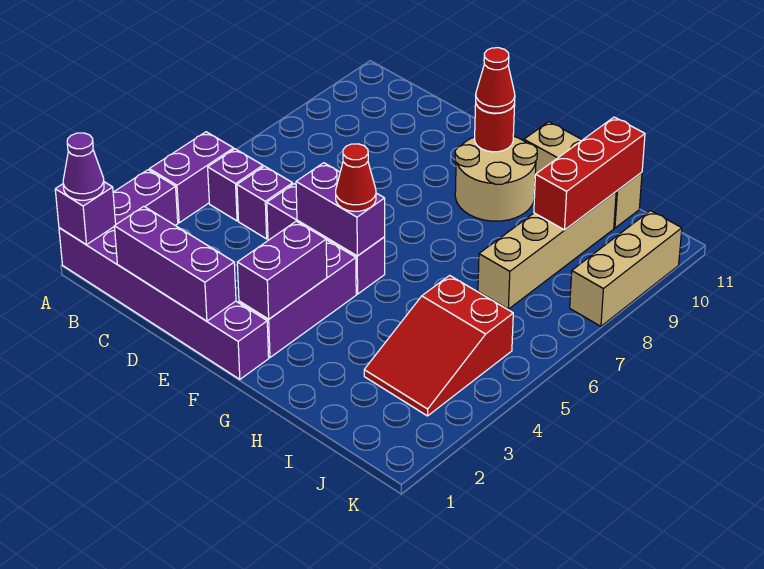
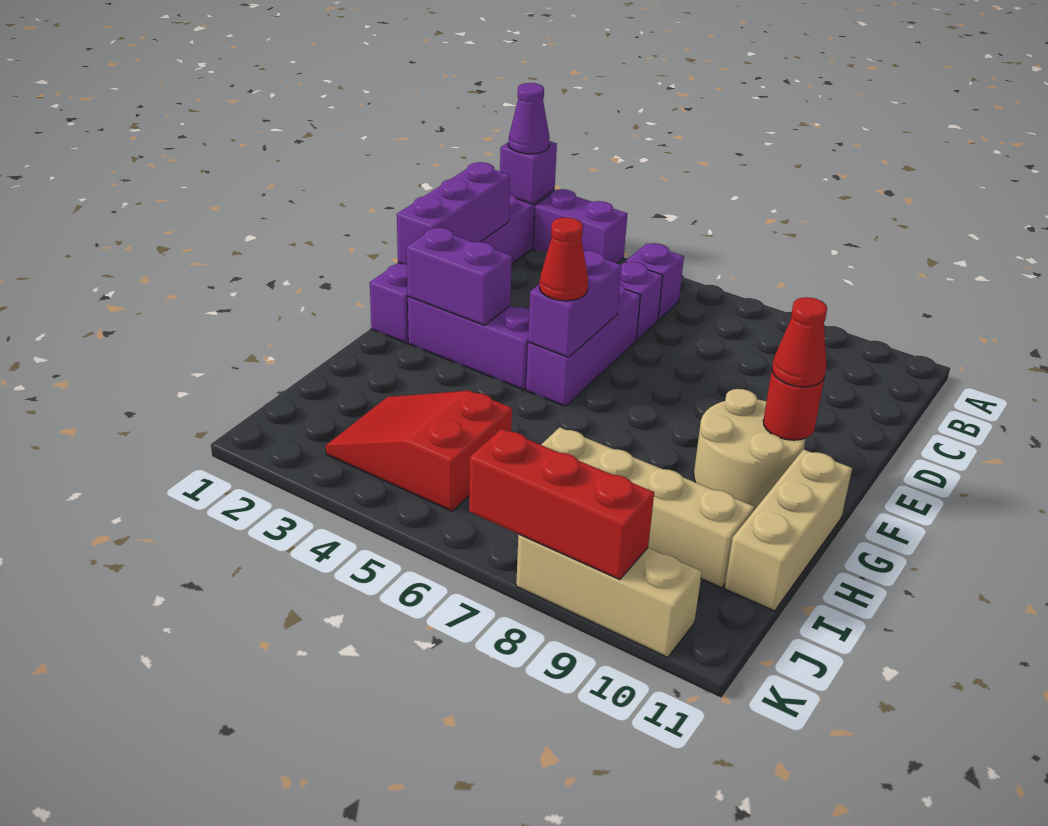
purple brick A4:A5 level 1 -> none
red brick I9:I11 level 2 -> red brick K7:K9 level 2

